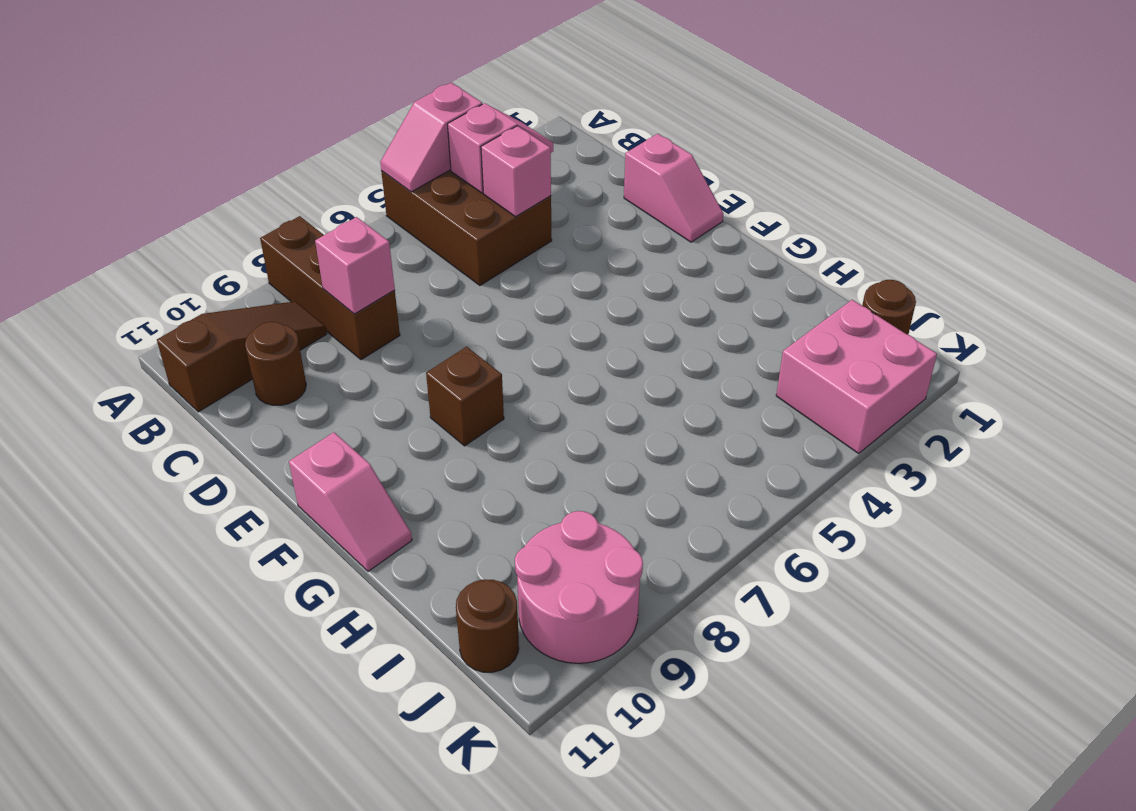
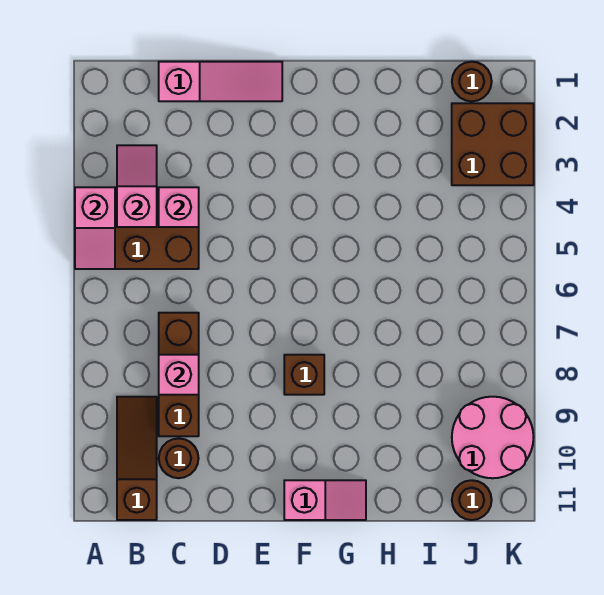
brown brick A8:C8 level 1 -> brown brick C7:C9 level 1
pink slope D1:E1 level 1 top D -> pink slope C1:E1 level 1 top C
pink brick J2:K3 level 1 -> brown brick J2:K3 level 1

